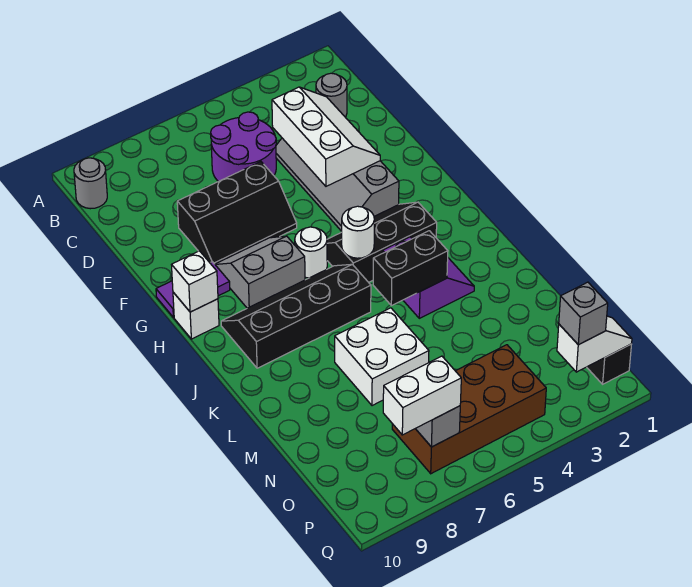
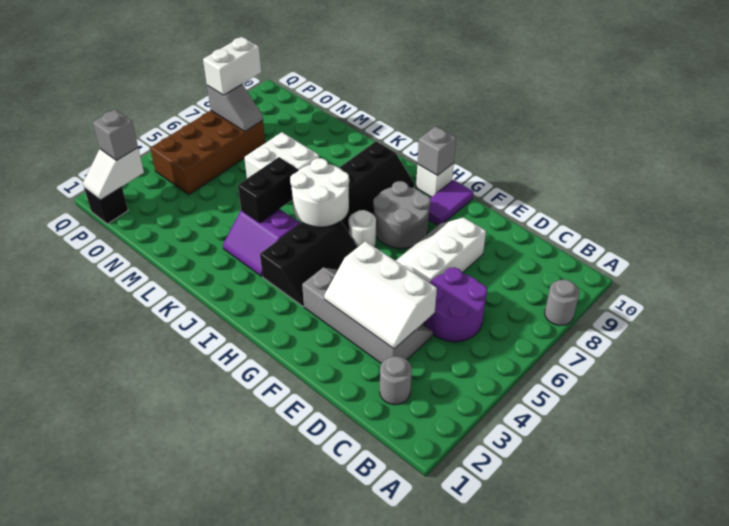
grey round brick B10 level 1 -> grey round brick A8 level 1
black slope E6:F8 level 1 top E -> white slope E6:F8 level 1 top E
grey slope G7:H8 level 1 top H -> grey round brick G7:H8 level 1
white brick H10 level 2 -> grey brick H10 level 2
white round brick I5 level 2 -> white round brick I5:J6 level 2

